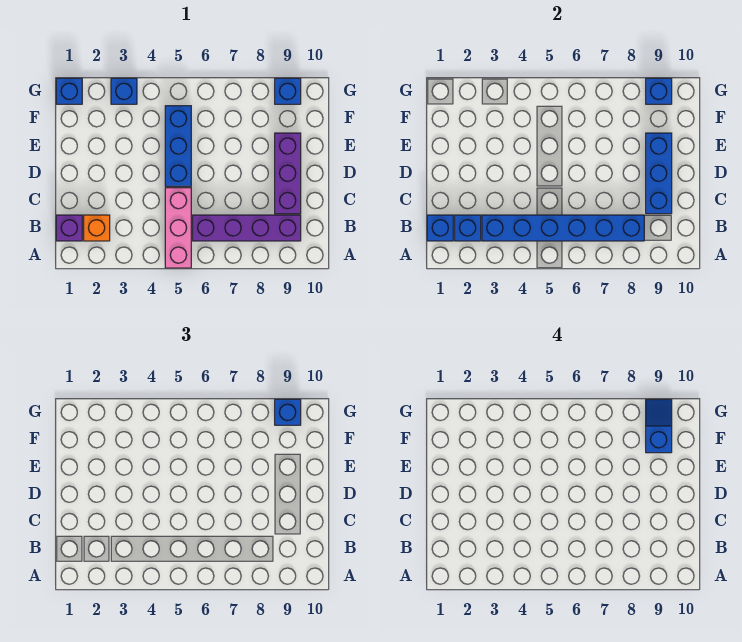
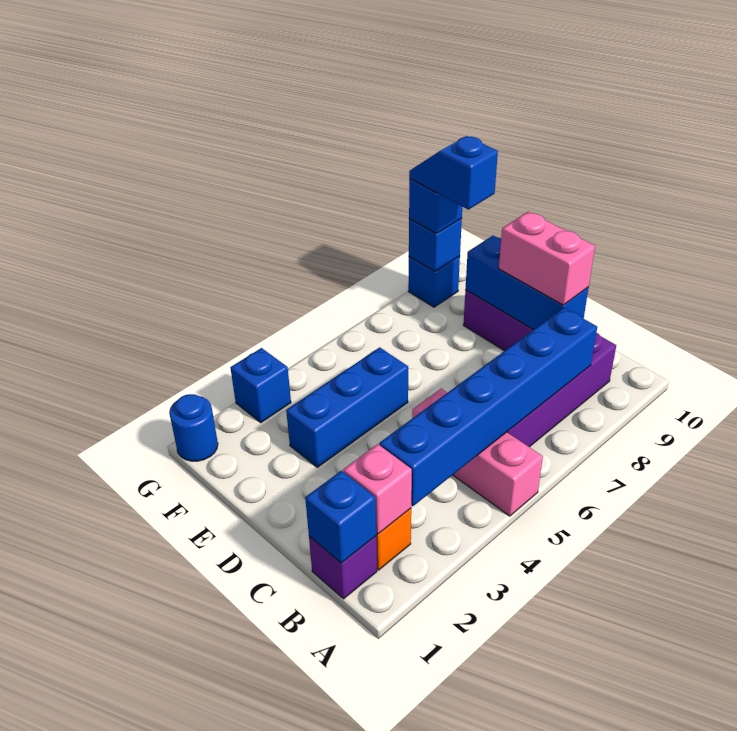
blue brick B2 level 2 -> pink brick B2 level 2
none -> pink brick C9:D9 level 3
blue brick D5:F5 level 1 -> blue brick E3:E5 level 1
blue brick G1 level 1 -> blue round brick G1 level 1

